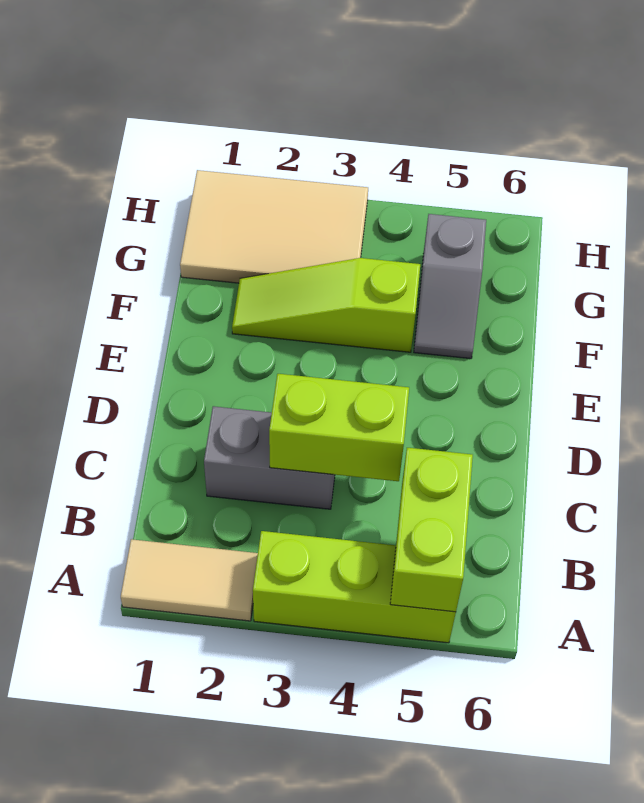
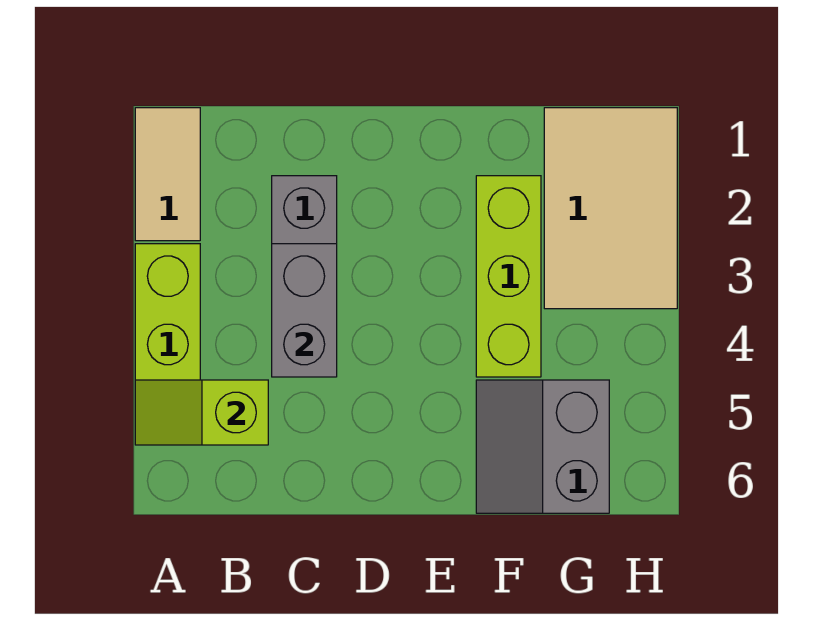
lime brick A5:B5 level 2 -> lime slope A5:B5 level 2 top B
lime brick C3:C4 level 2 -> grey brick C3:C4 level 2
lime slope F2:F4 level 1 top 4 -> lime brick F2:F4 level 1
grey slope F5:G5 level 1 top G -> grey slope F5:G6 level 1 top G

